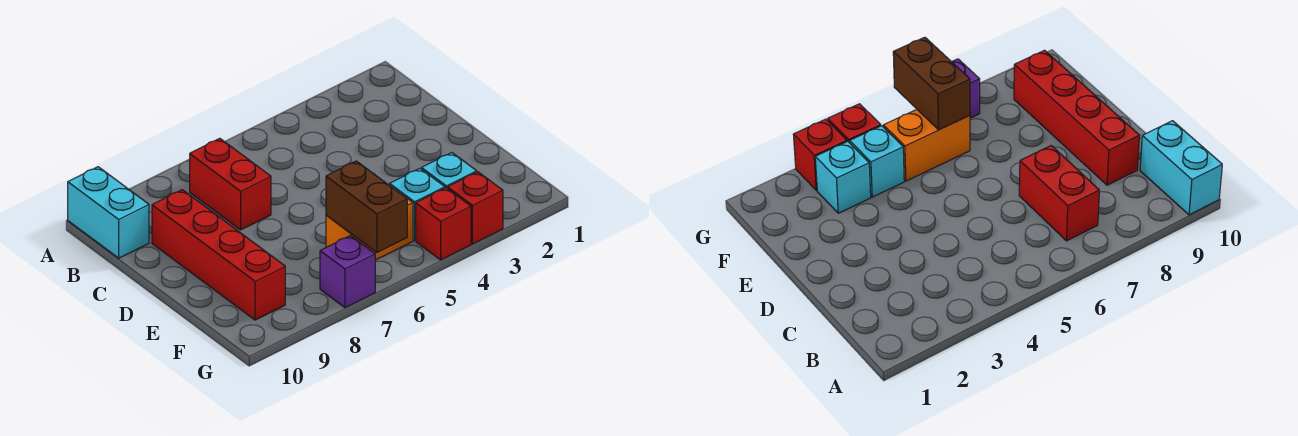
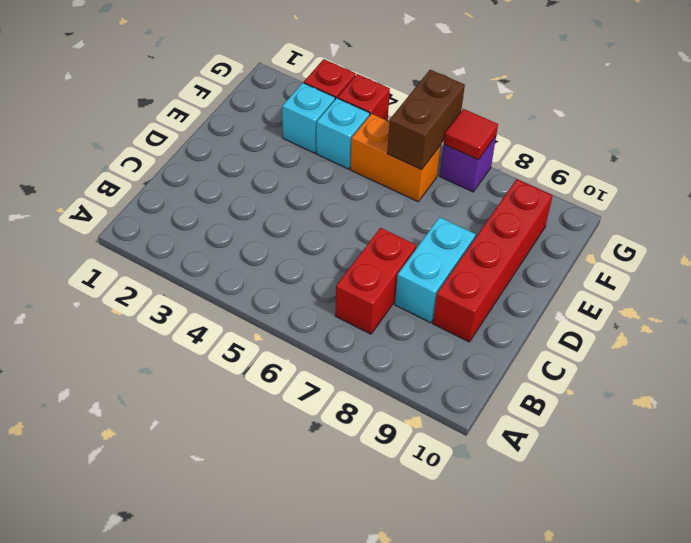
cyan brick A10:B10 level 1 -> cyan brick C8:D8 level 1
none -> red tile G7 level 2

